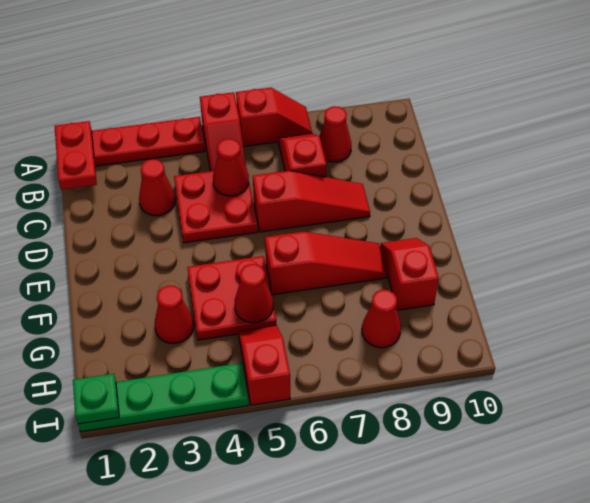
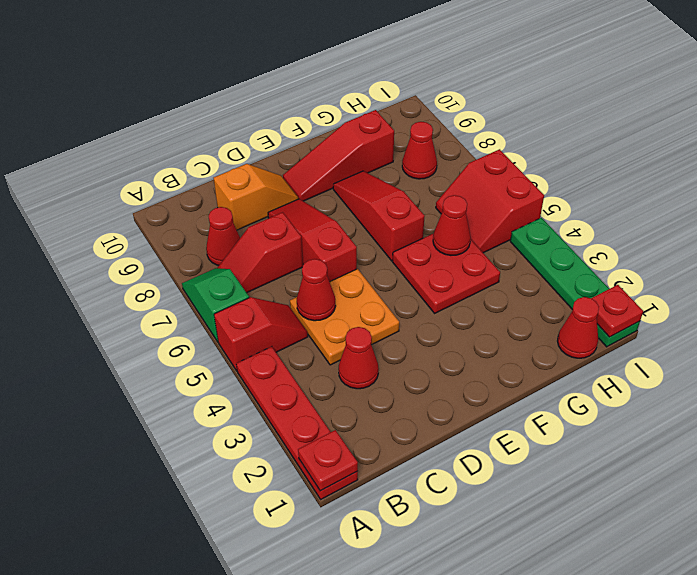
red plate A1:B1 level 2 -> red plate A1 level 2
red slope A6:A7 level 1 top 6 -> green slope A6:A7 level 1 top 6
red plate C4:D5 level 1 -> orange plate C4:D5 level 1
none -> orange slope C9:D9 level 1 top C
red slope F9:G9 level 1 top G -> red slope E9:G9 level 1 top G
red cone G3 level 1 -> red cone H1 level 1
red slope H5:I5 level 1 top I -> red slope H5:I6 level 1 top I
green plate I1 level 2 -> red plate I1 level 2

